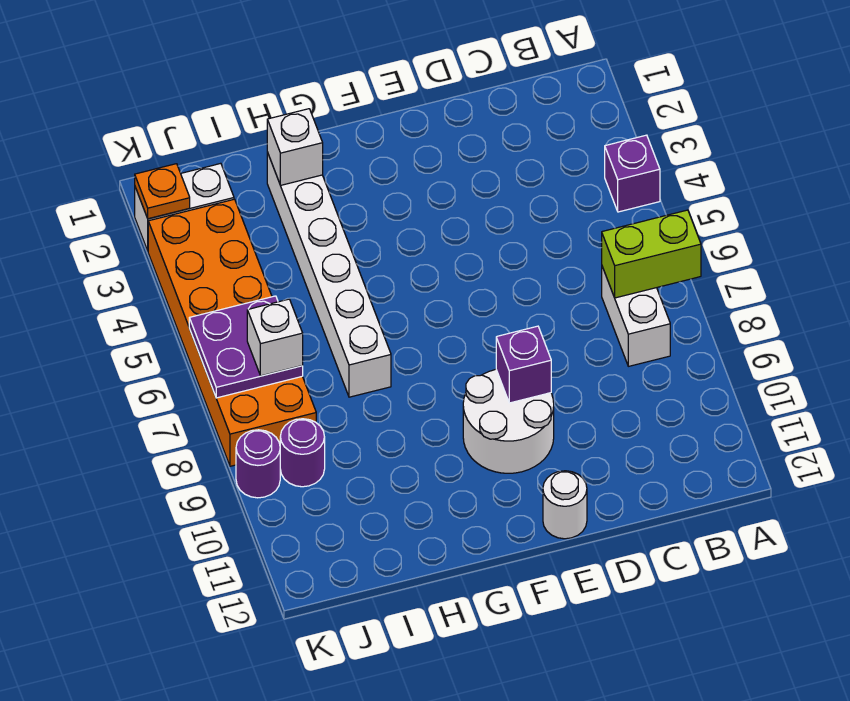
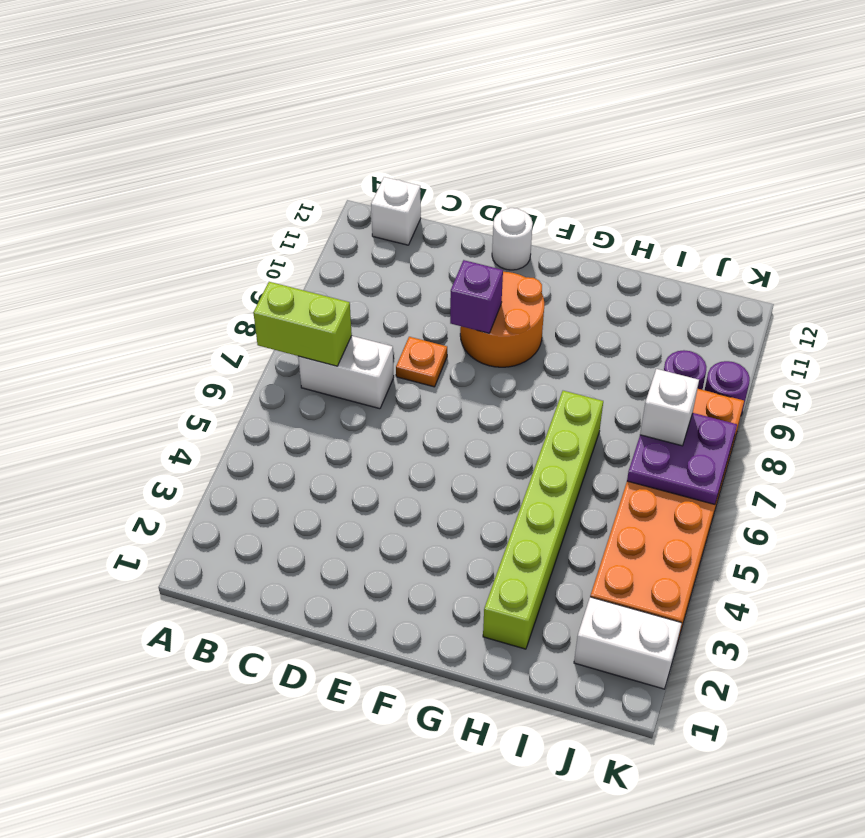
purple brick A4 level 1 -> none
white brick B7:B8 level 1 -> white brick B7:C7 level 1
white round brick E9:F10 level 1 -> orange round brick E9:F10 level 1
white brick H2:H7 level 1 -> lime brick H2:H7 level 1
white brick H2 level 2 -> white brick B12 level 1
orange plate K2 level 2 -> orange plate D8 level 1

